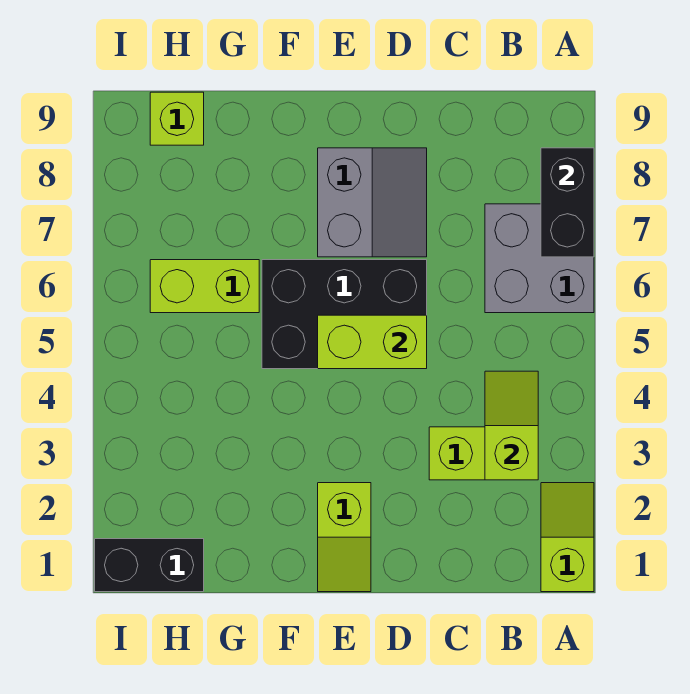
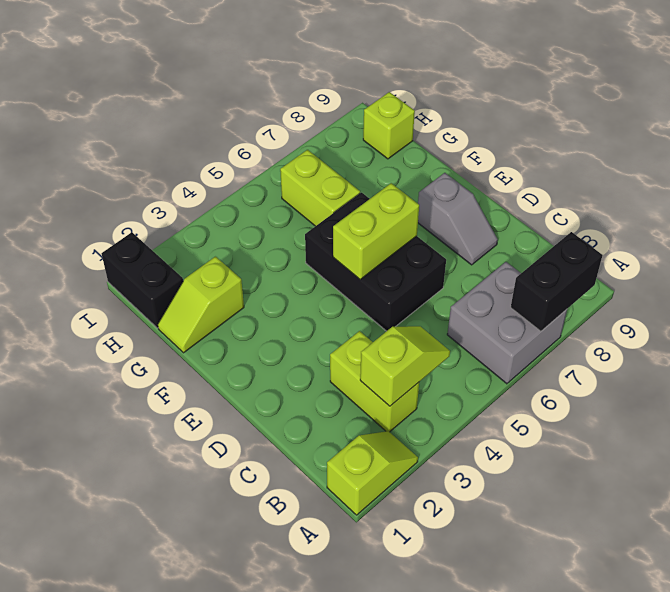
lime brick D5:E5 level 2 -> lime brick E5:E6 level 2
grey slope D7:E8 level 1 top E -> grey slope D8:E8 level 1 top E
lime slope E1:E2 level 1 top 2 -> lime slope G1:G2 level 1 top 2

